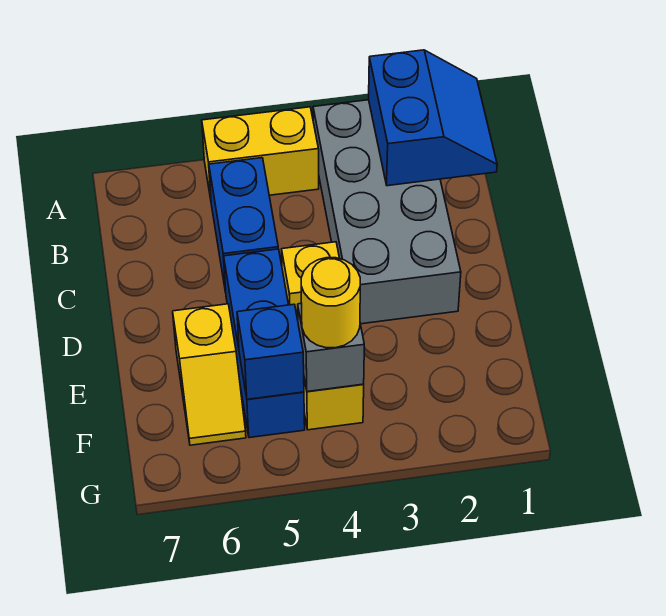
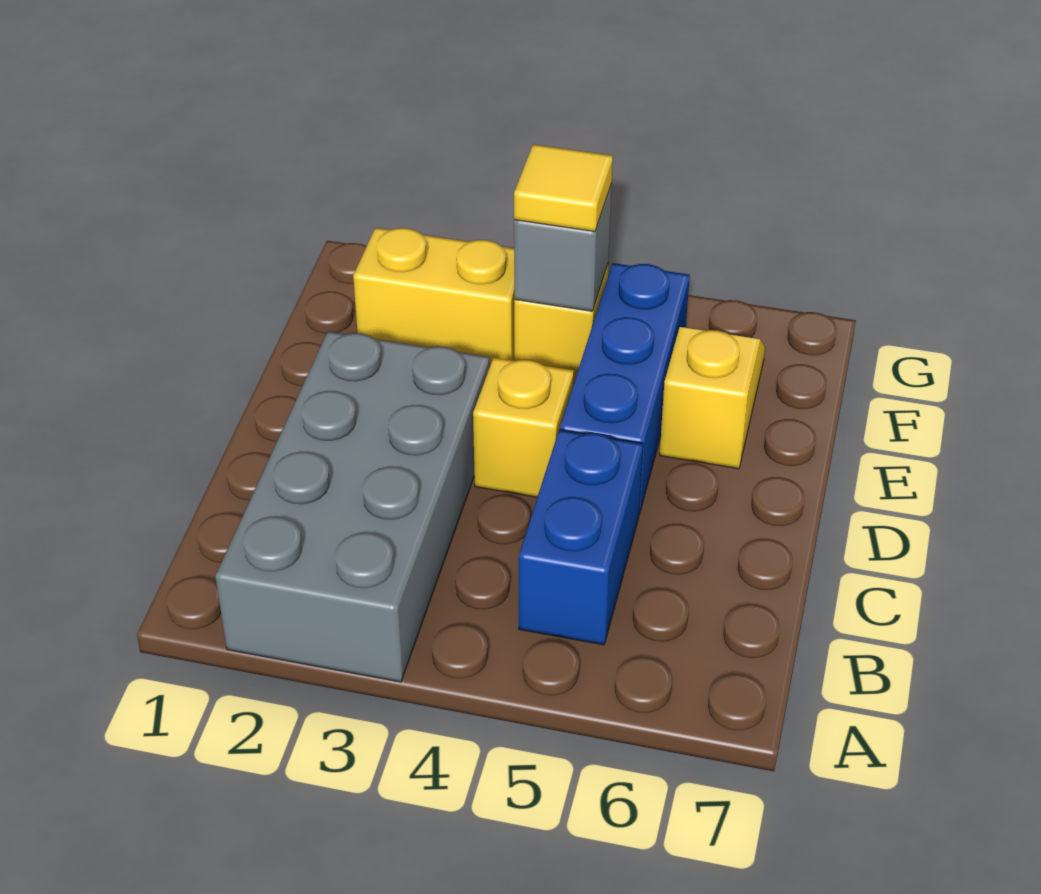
blue slope A1:B2 level 2 top 2 -> none
yellow brick A4:A5 level 1 -> yellow brick F2:F3 level 1
yellow round brick F4 level 3 -> yellow tile F4 level 3
blue brick F5 level 2 -> none

